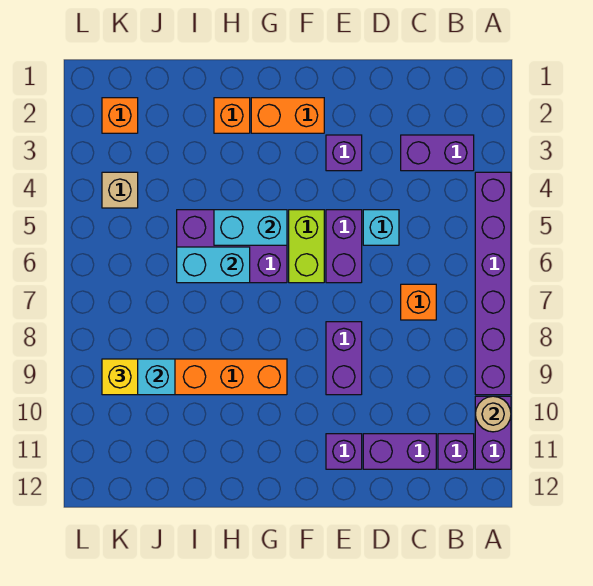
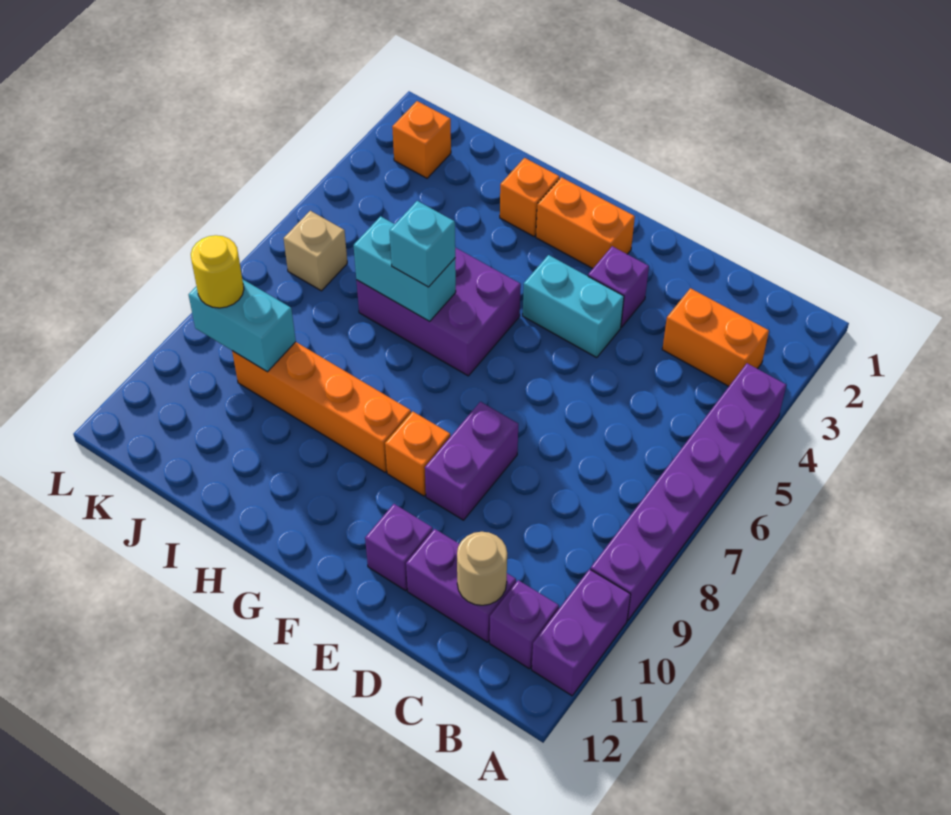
tan round brick A10 level 2 -> tan round brick C11 level 2
purple brick B3:C3 level 1 -> orange brick B3:C3 level 1
orange brick C7 level 1 -> orange brick F9 level 1
cyan brick D5 level 1 -> cyan brick H6 level 3
purple brick E5:E6 level 1 -> none
lime brick F5:F6 level 1 -> none
cyan brick G5:H5 level 2 -> cyan brick E4:F4 level 1
tan brick K4 level 1 -> tan brick K6 level 1
yellow brick K9 level 3 -> yellow round brick K9 level 3

